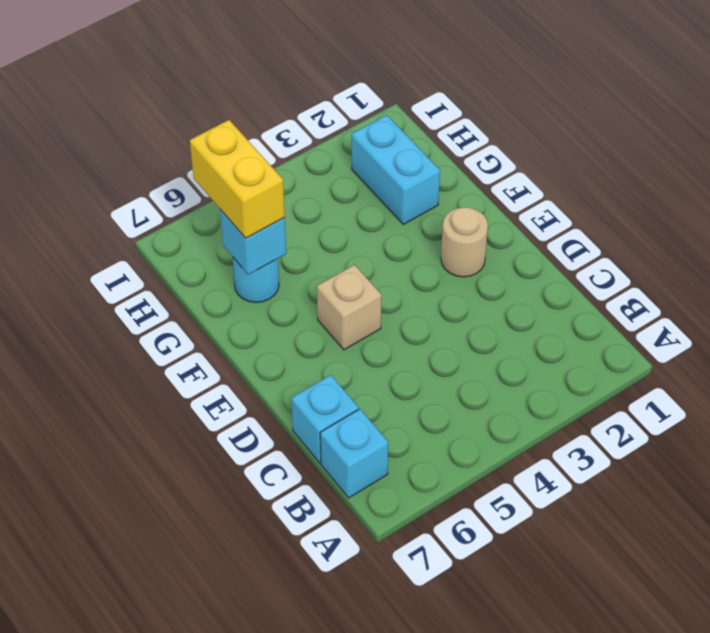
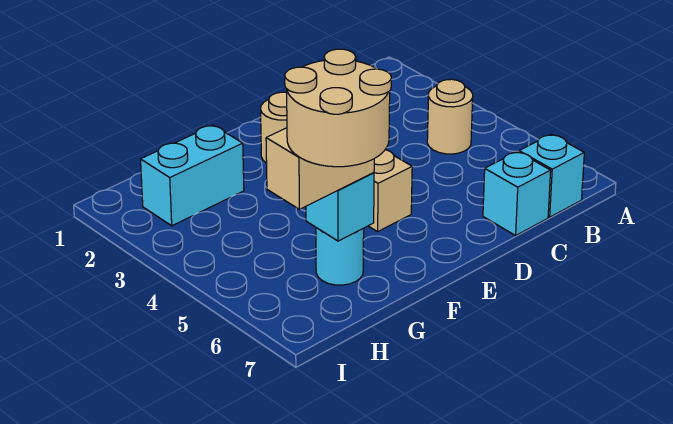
none -> tan round brick B4 level 1
yellow brick G6:H6 level 3 -> tan brick G6:H6 level 3
none -> tan round brick G6:H7 level 4

